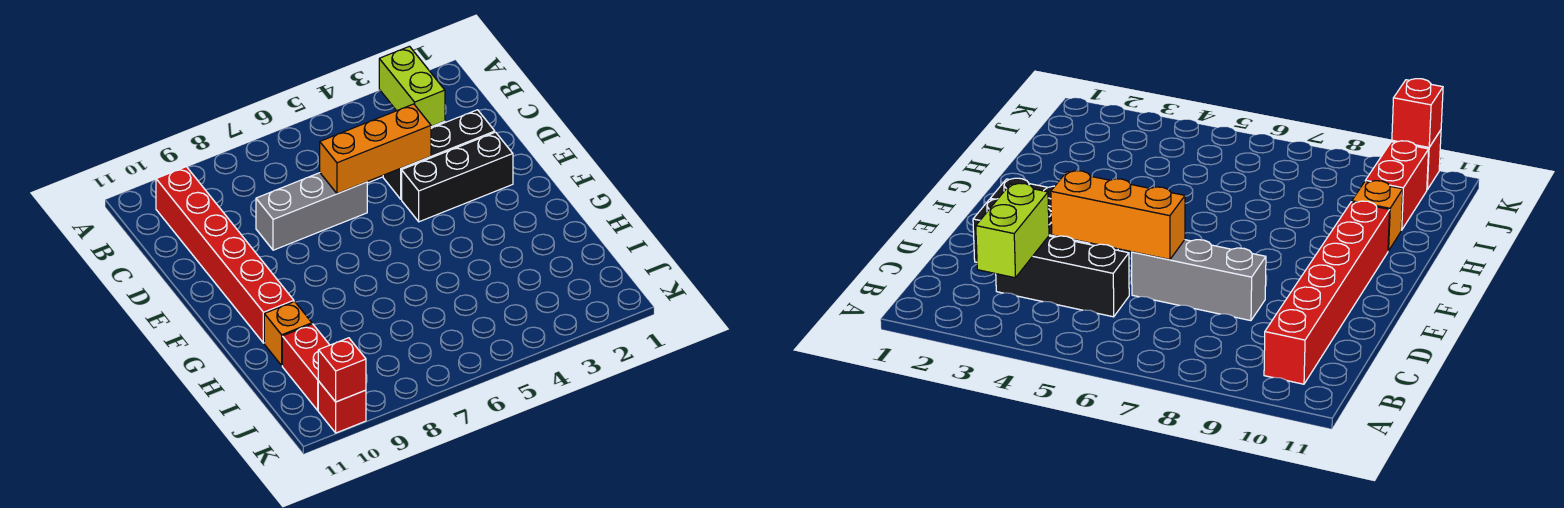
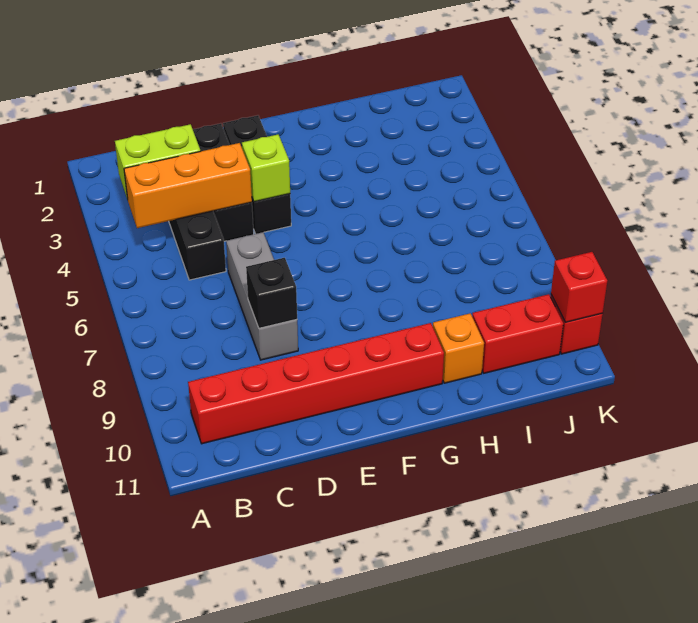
orange brick D4:D6 level 2 -> orange brick B4:D4 level 2
none -> black brick D8 level 2
none -> lime brick E4 level 2

